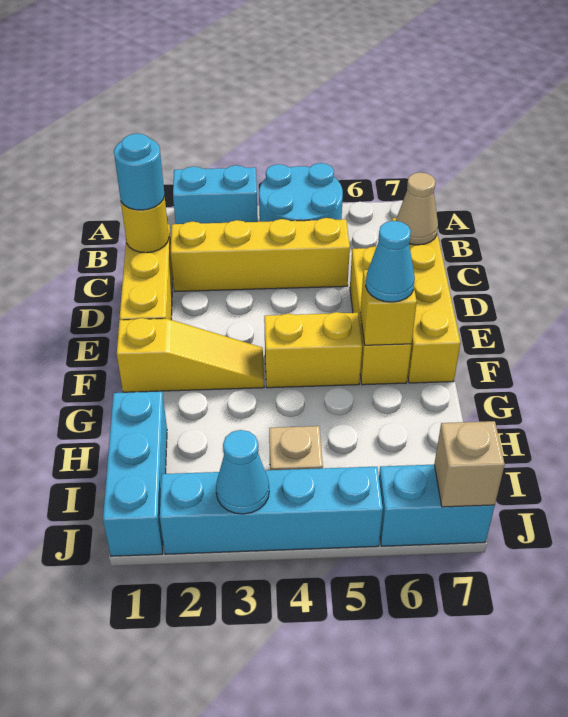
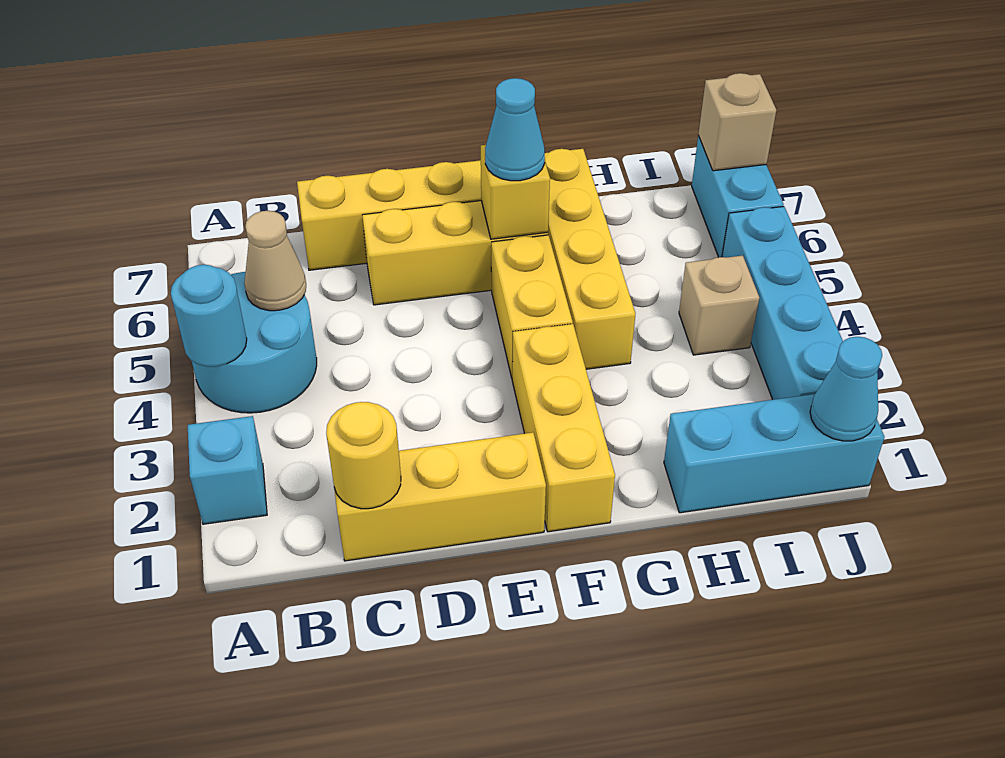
cyan brick A2:A3 level 1 -> cyan brick A2 level 1
cyan round brick C1 level 3 -> cyan round brick A4 level 2
yellow brick C2:C5 level 1 -> yellow brick G4:G7 level 1
tan cone C7 level 2 -> tan cone B5 level 2
yellow slope F1:F3 level 1 top 1 -> yellow brick F1:F3 level 1
cyan cone J3 level 2 -> cyan cone J1 level 2

